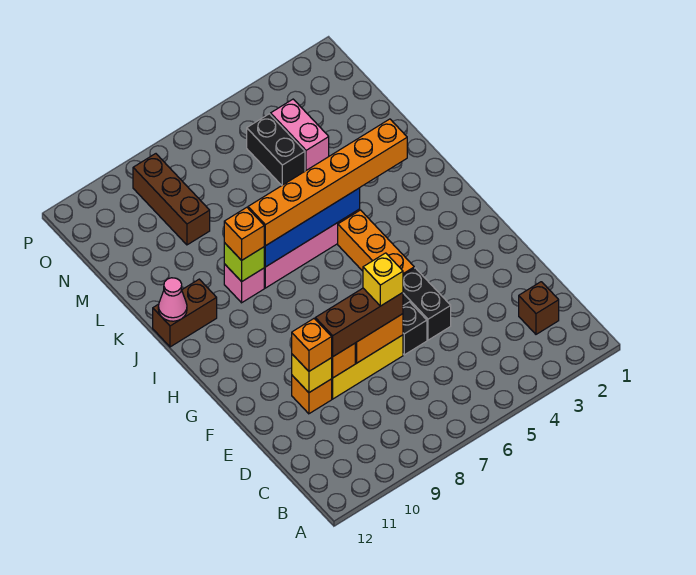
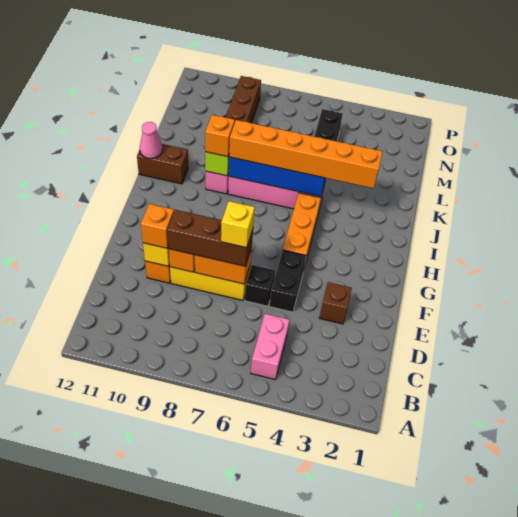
brown brick C2 level 1 -> brown brick E3 level 1
pink brick M4:N4 level 1 -> pink brick B5:C5 level 1

